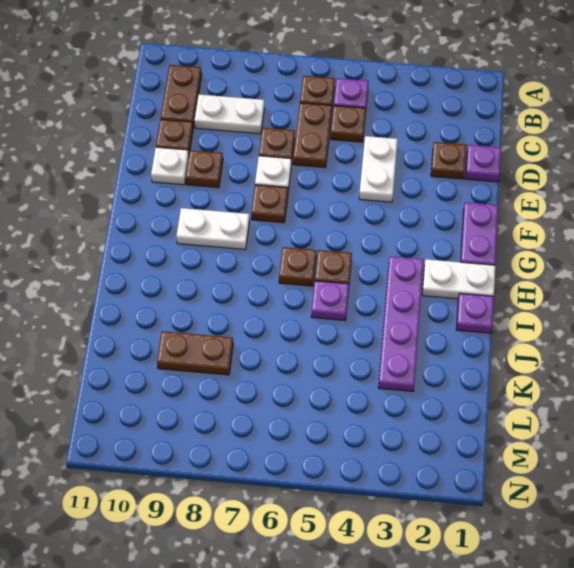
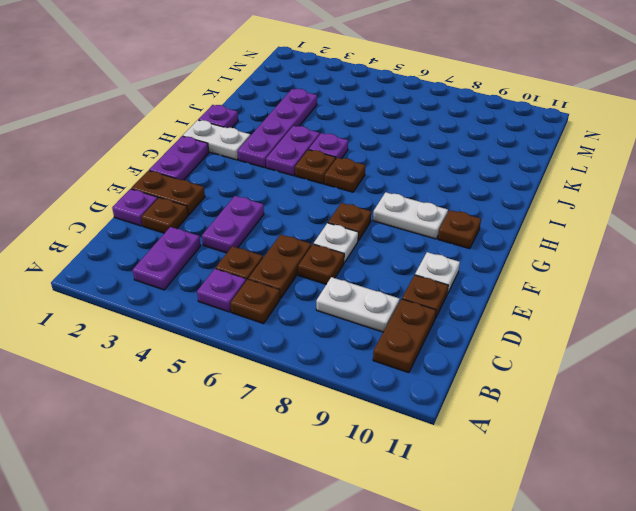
none -> purple plate B3:C3 level 1
white plate D4:E4 level 1 -> purple plate D4:E4 level 1
brown plate E9 level 1 -> brown plate G10 level 1
none -> purple plate H4:I4 level 1
brown plate K8:K9 level 1 -> brown plate E1:E2 level 1

